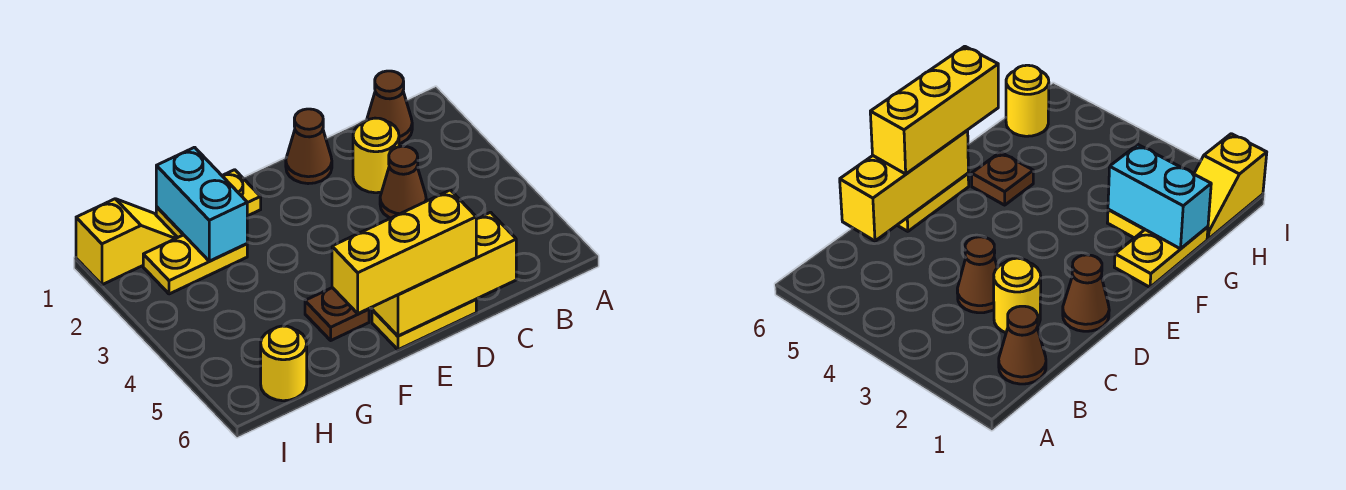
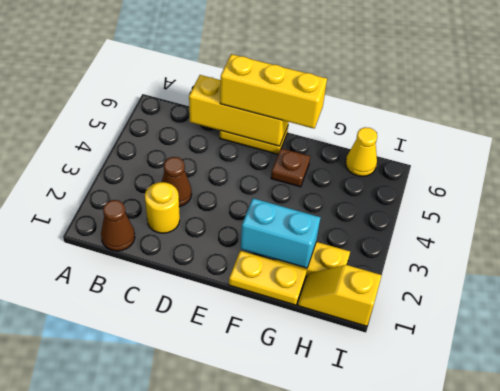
brown cone D1 level 1 -> none
cyan brick G1:G2 level 2 -> cyan brick F2:G2 level 2
yellow round brick H6 level 1 -> yellow cone H6 level 1

